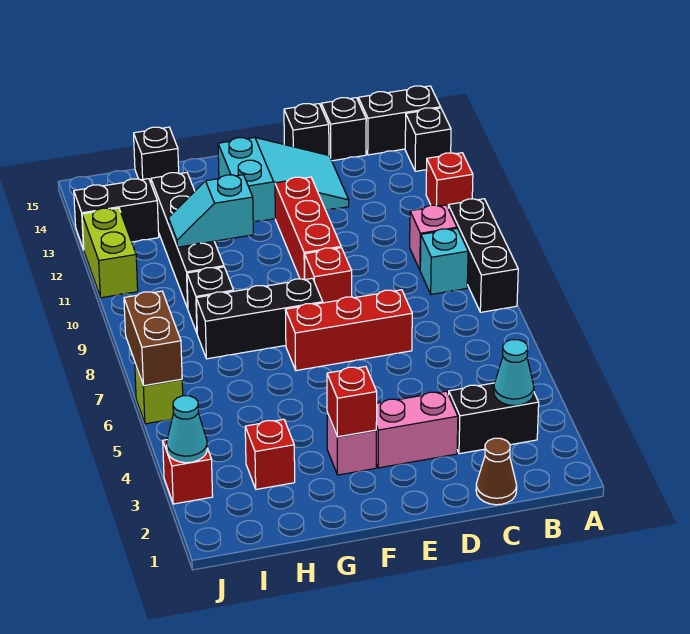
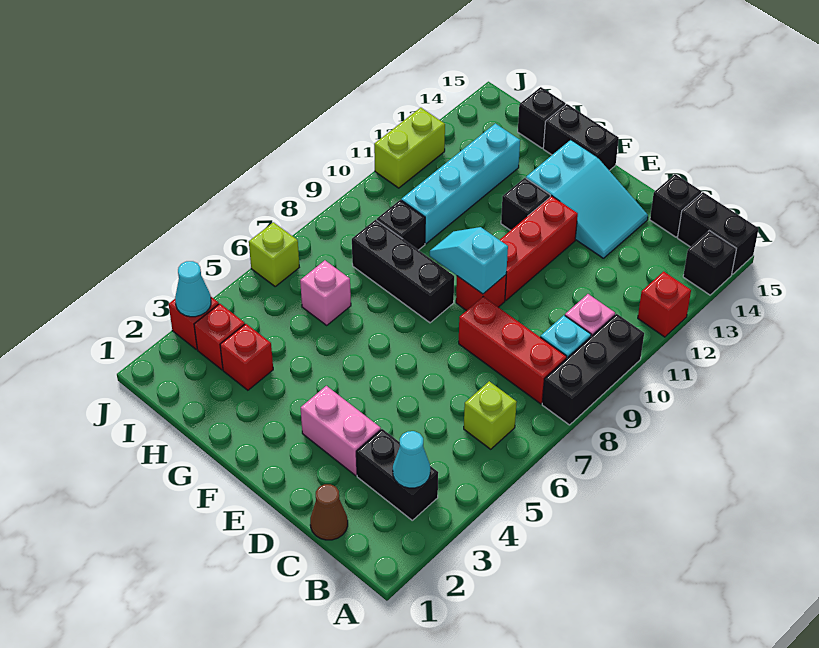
none -> lime brick B6 level 1
red brick D7:F7 level 1 -> red brick B8:D8 level 1
black brick D15 level 1 -> black brick F12 level 1
pink brick F3 level 1 -> pink brick H6 level 1
red brick F3 level 2 -> red brick I3 level 1
cyan slope G11:H11 level 2 top G -> cyan slope E9:F9 level 2 top E
black brick H10:H13 level 1 -> cyan brick H10:H13 level 1
black brick I13:J13 level 1 -> black brick F15:G15 level 1
brown brick J6:J7 level 2 -> none

